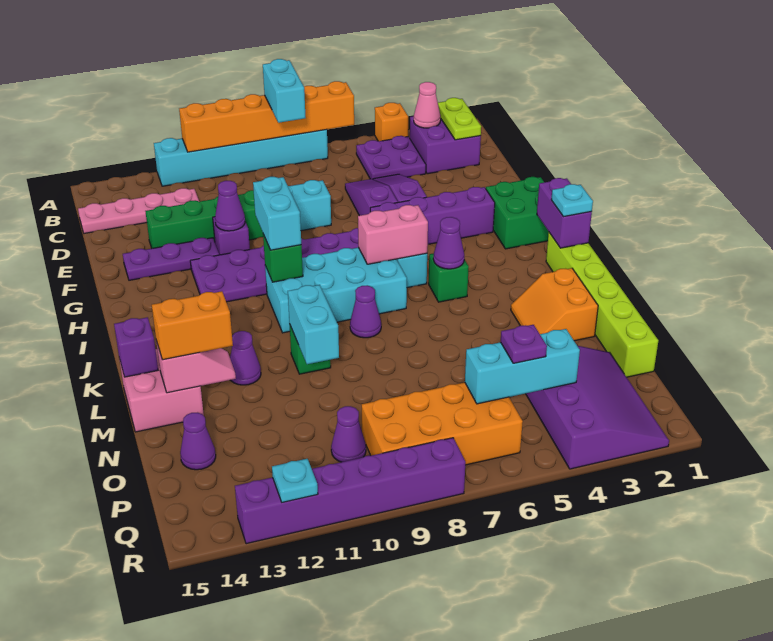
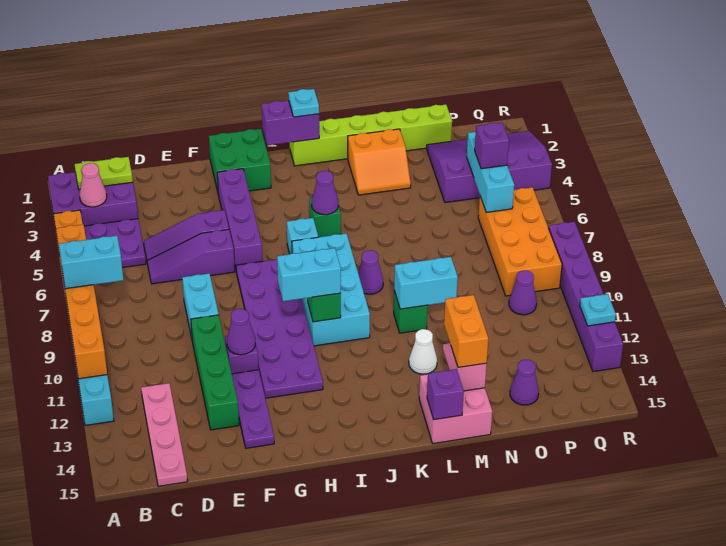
purple brick B2:C3 level 1 -> purple brick A2:C3 level 1
pink brick I6:I7 level 2 -> none
purple cone L12 level 1 -> white cone L12 level 1
purple plate P5 level 3 -> purple brick P5 level 3

